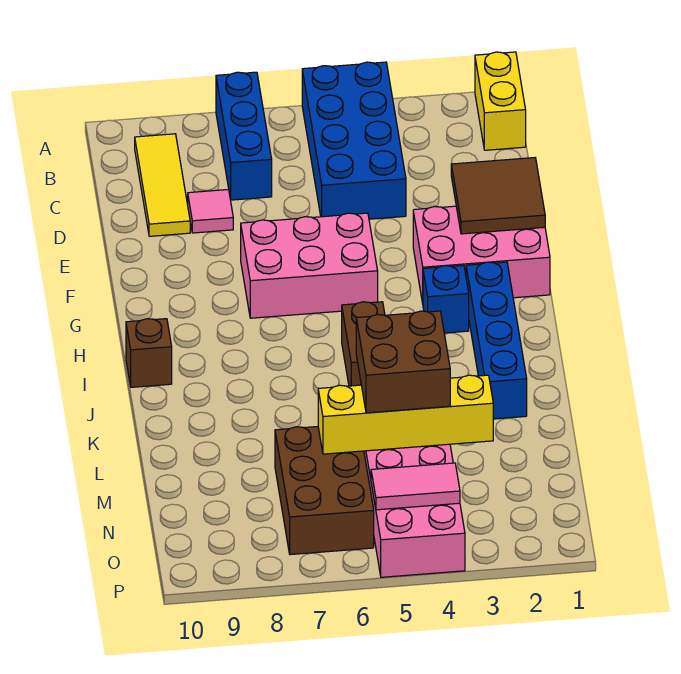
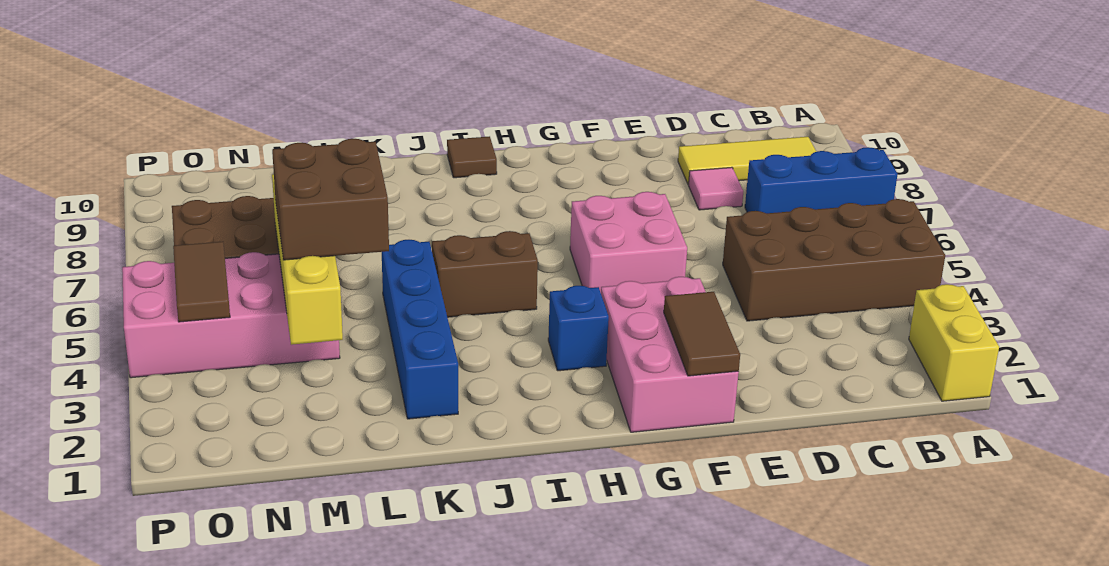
yellow brick A1:B1 level 1 -> yellow brick A1:A2 level 1
blue brick A4:D5 level 1 -> brown brick A4:D5 level 1
brown tile E1:F2 level 2 -> brown tile F1:F2 level 2
pink brick F5:G7 level 1 -> pink brick F5:G6 level 1
blue brick H2:K2 level 1 -> blue brick K2:K5 level 1
brown brick I10 level 1 -> brown tile I10 level 1
pink tile O4:O5 level 2 -> brown tile O4:O5 level 2

